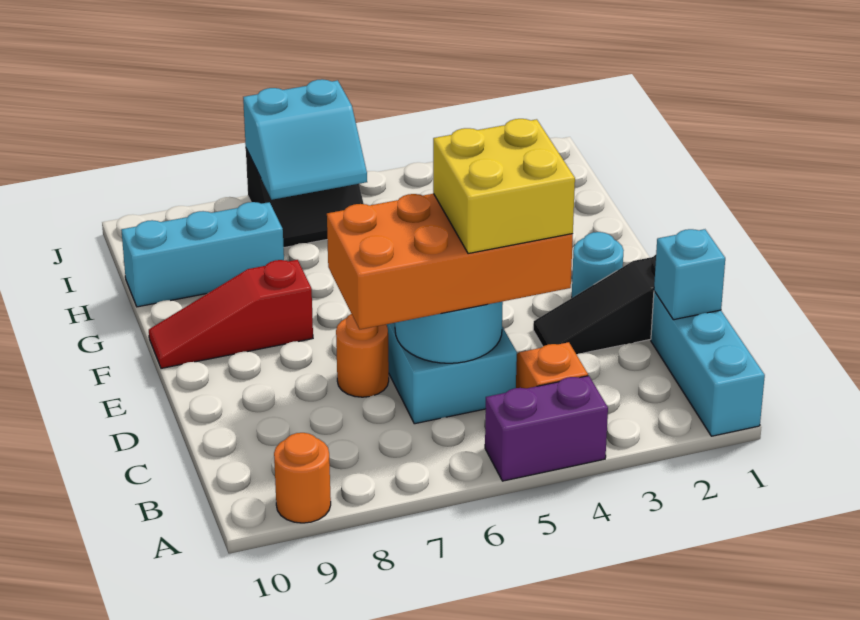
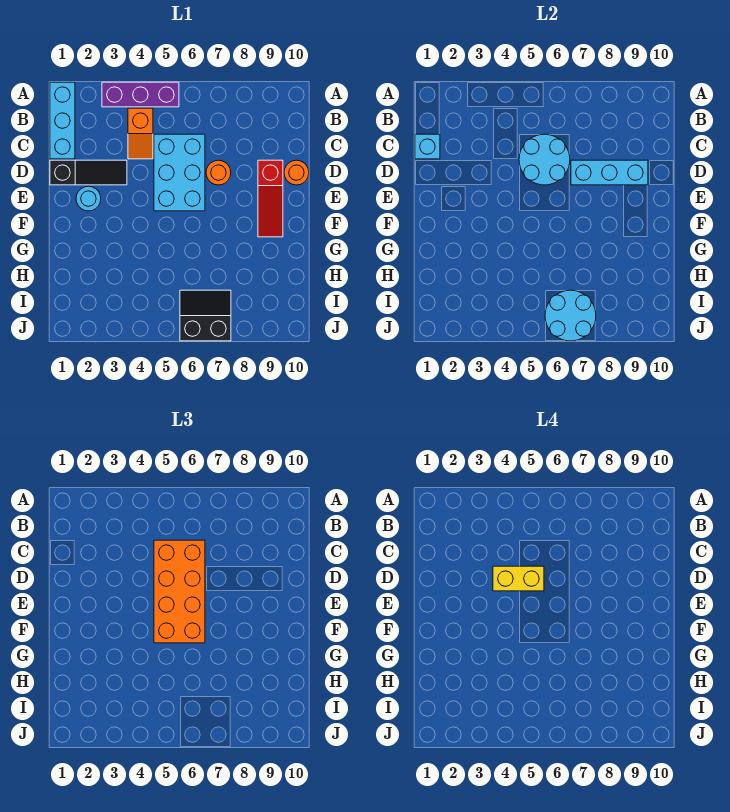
purple brick A4:A5 level 1 -> purple brick A3:A5 level 1
orange round brick A9 level 1 -> orange round brick D10 level 1
orange brick C4:D7 level 3 -> orange brick C5:F6 level 3
yellow brick C4:D5 level 4 -> yellow brick D4:D5 level 4
red slope F8:F10 level 1 top 8 -> red slope D9:F9 level 1 top D
cyan brick H8:H10 level 1 -> cyan brick D7:D9 level 2
cyan slope I6:J7 level 2 top J -> cyan round brick I6:J7 level 2

